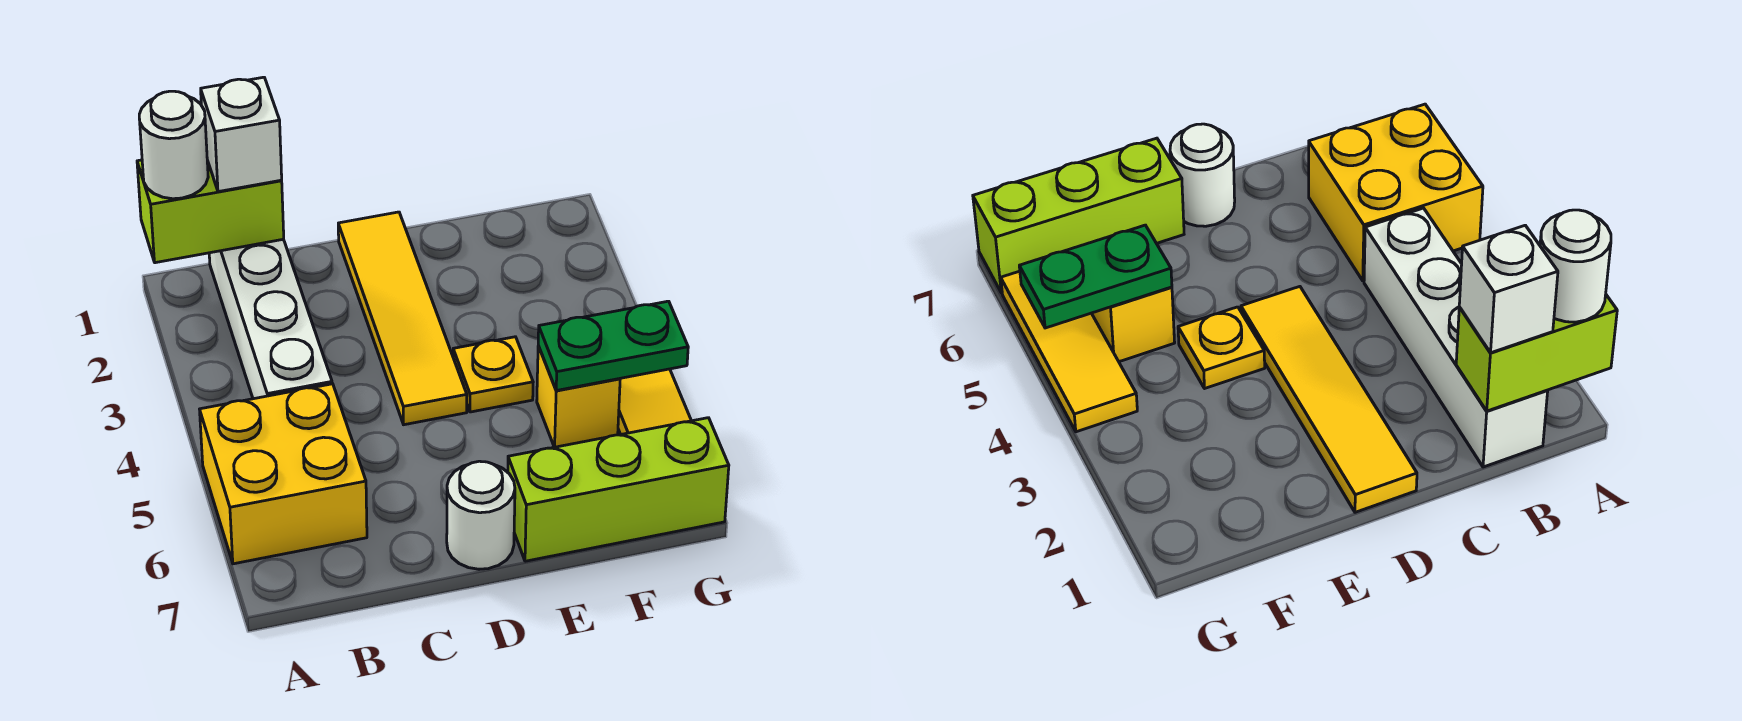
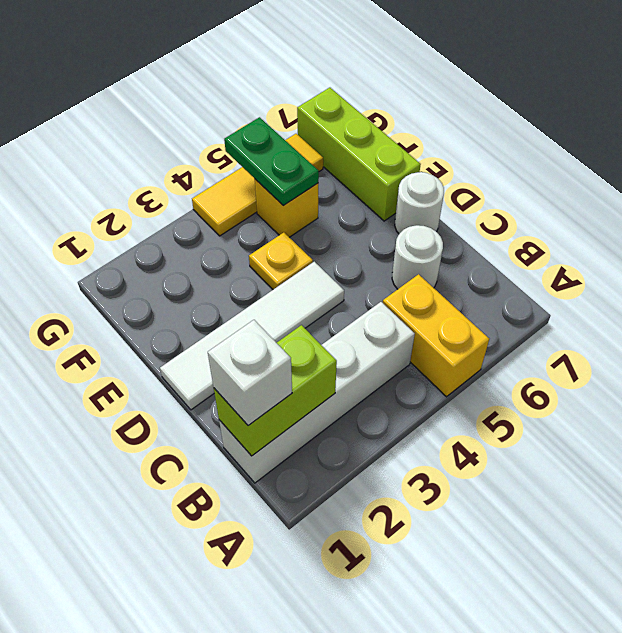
lime brick A1:B1 level 2 -> lime brick B1:B2 level 2
white round brick A1 level 3 -> white round brick C6 level 1
yellow brick A5:B6 level 1 -> yellow brick A5:B5 level 1
yellow tile D1:D4 level 1 -> white tile D1:D4 level 1

